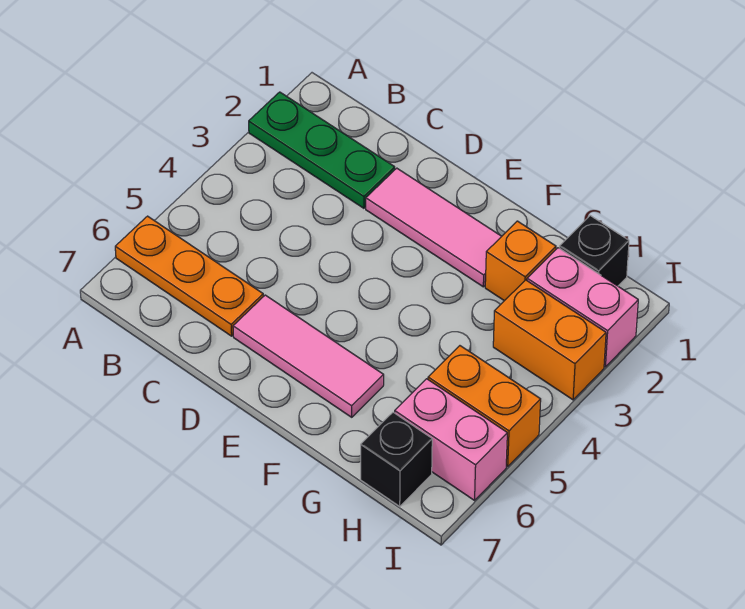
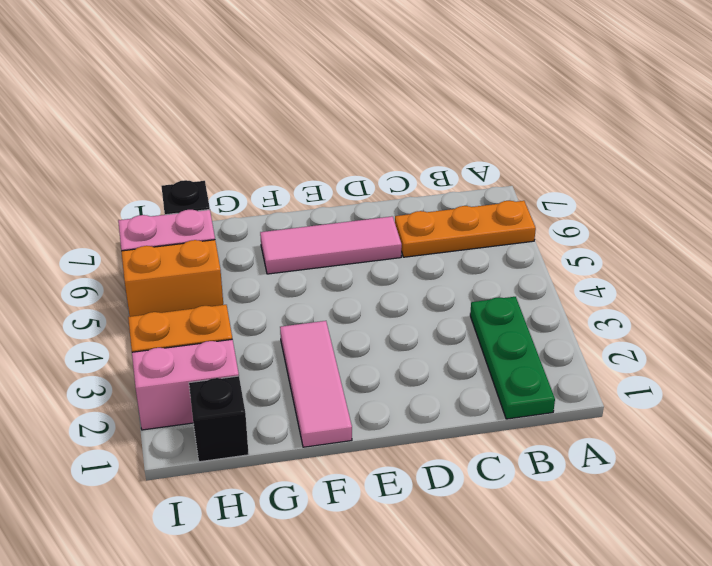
green plate A2:C2 level 1 -> green plate B1:B3 level 1
pink tile D2:F2 level 1 -> pink tile F1:F3 level 1
orange brick G2 level 1 -> none

